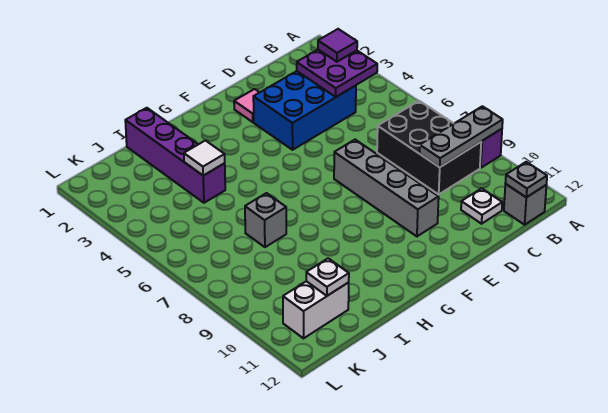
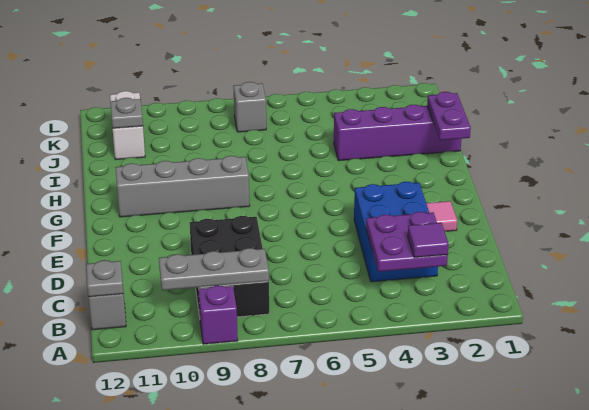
grey plate A9:C9 level 2 -> grey plate B8:B10 level 2
black brick B7:C9 level 1 -> black brick B8:D9 level 1
white plate C11 level 1 -> none
grey brick E7:E10 level 1 -> grey brick G8:G11 level 1
none -> purple plate H1:I1 level 2
white tile I4 level 2 -> none
grey brick I7 level 1 -> grey brick K7 level 1
white plate J11 level 2 -> grey plate J11 level 2

